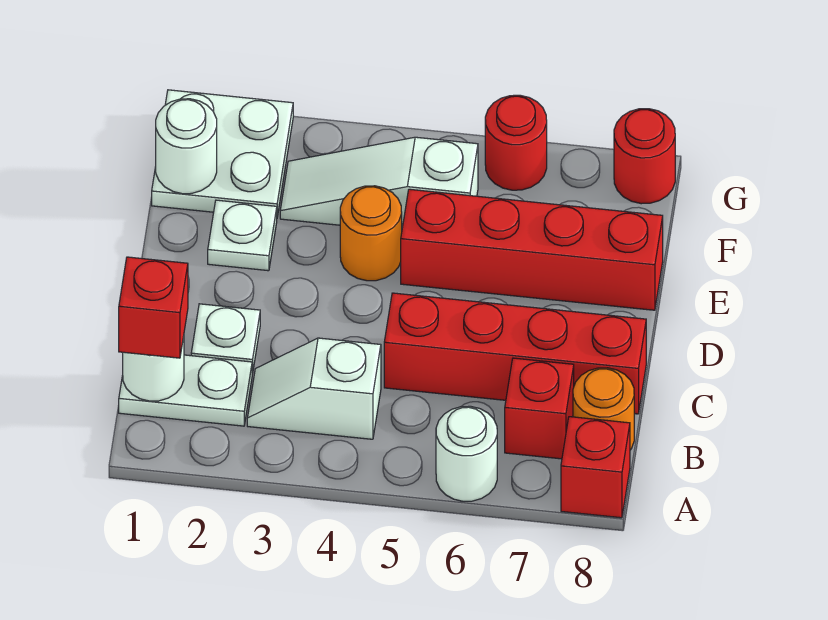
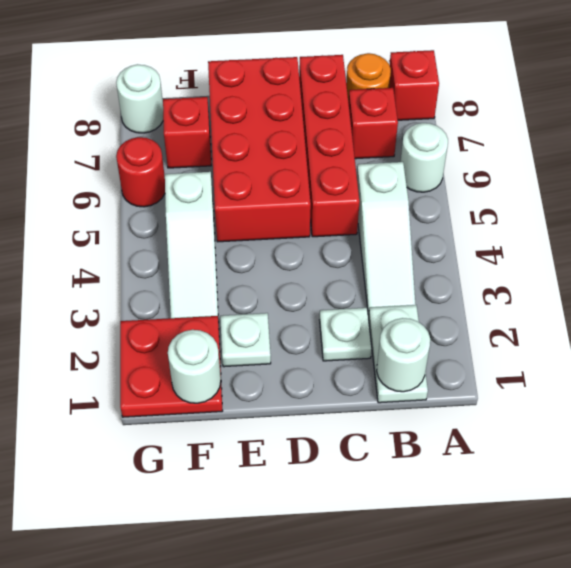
red brick B1 level 3 -> red brick F7 level 1
white slope B3:B4 level 1 top 4 -> white slope B3:B5 level 1 top 5
orange round brick E4 level 1 -> none
red brick E5:E8 level 1 -> red brick D5:E8 level 1
white plate F1:G2 level 1 -> red plate F1:G2 level 1
red round brick G8 level 1 -> white round brick G8 level 1

